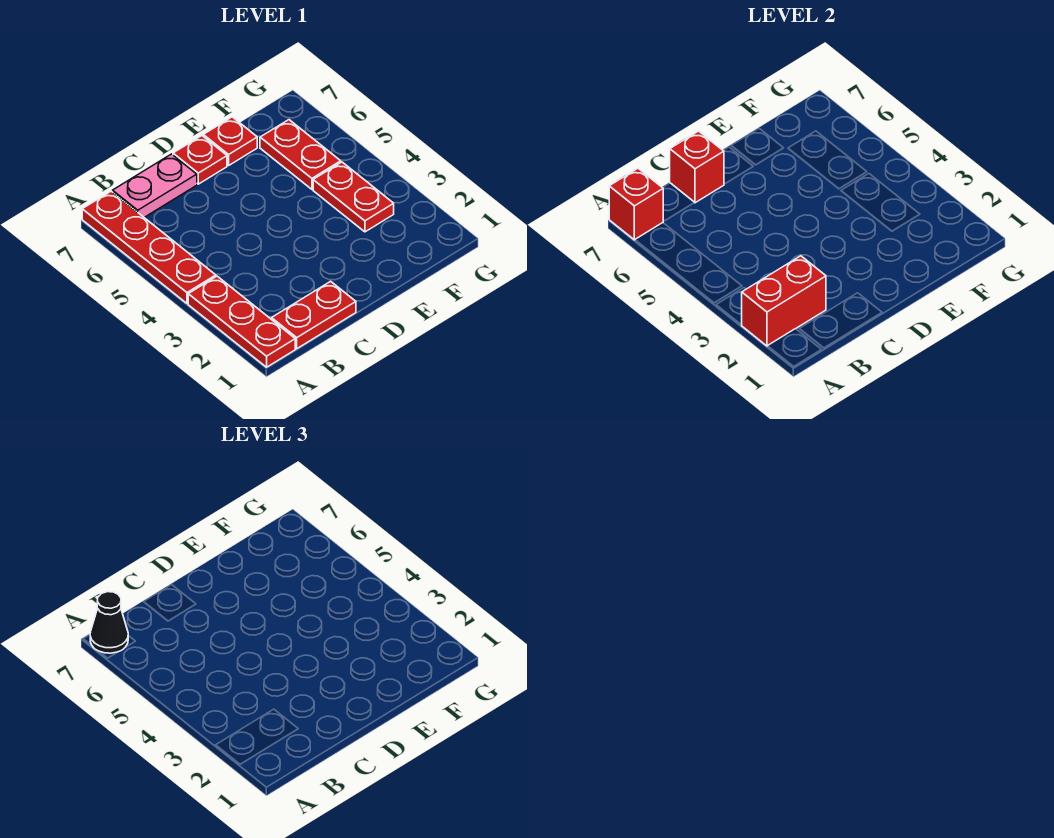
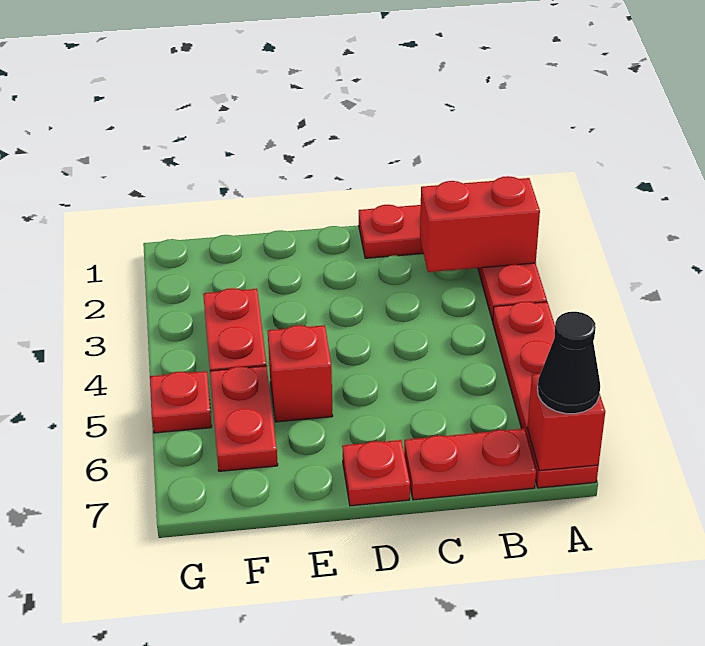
pink plate B7:C7 level 1 -> red plate B7:C7 level 1
red brick C7 level 2 -> red brick E5 level 1
red plate E7 level 1 -> red plate G5 level 1

